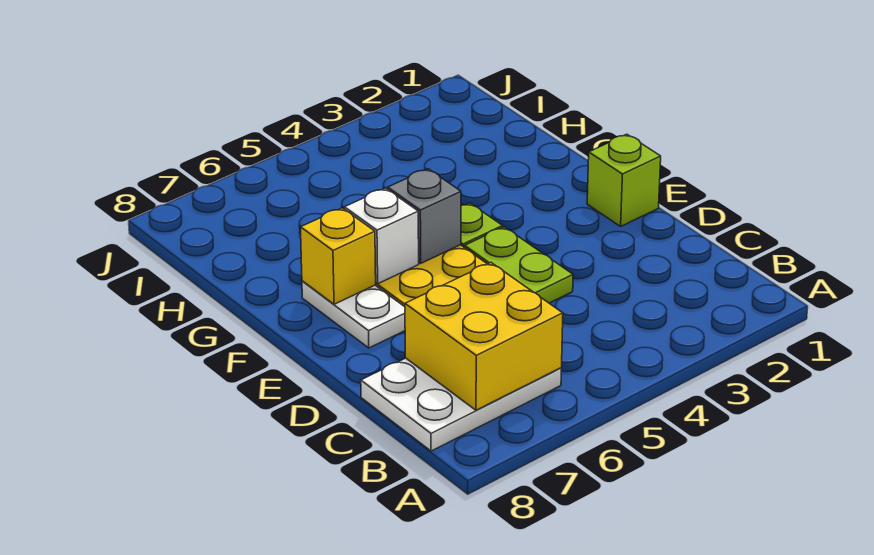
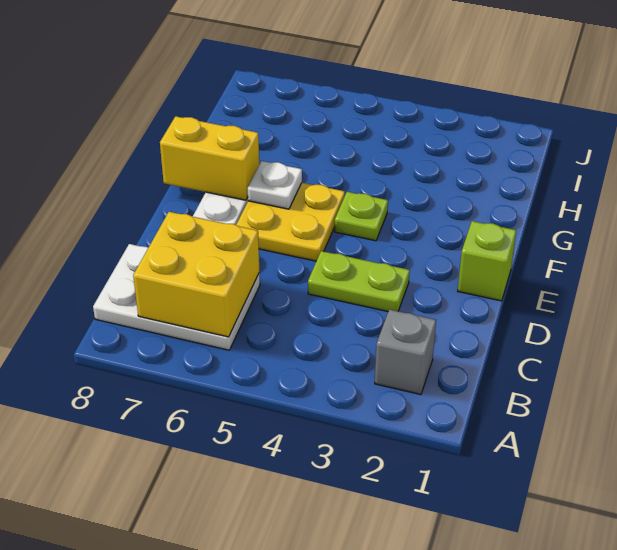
lime plate D4:E4 level 1 -> lime plate D3:D4 level 1
grey brick F5 level 2 -> grey brick B2 level 1
white brick F6 level 2 -> white plate F6 level 2
yellow brick F7 level 2 -> yellow brick F7:F8 level 2

